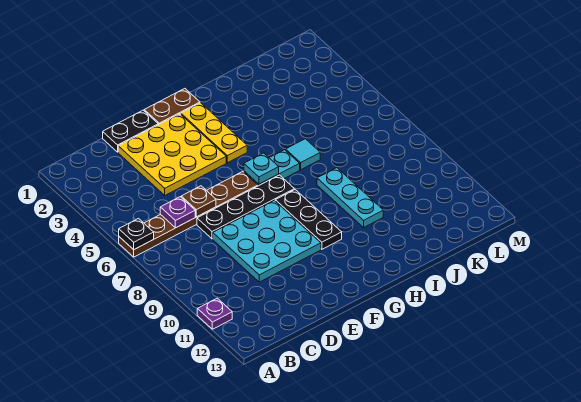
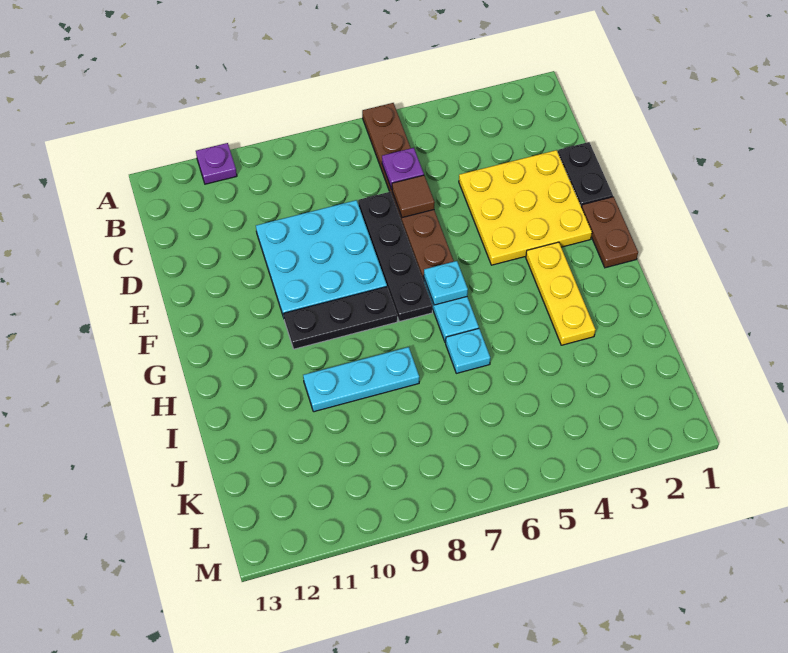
black plate A6 level 2 -> none
brown plate D6 level 2 -> brown tile D6 level 2
yellow plate G2:G4 level 1 -> yellow plate G3:I3 level 1
cyan tile I6 level 1 -> cyan plate I6 level 1

